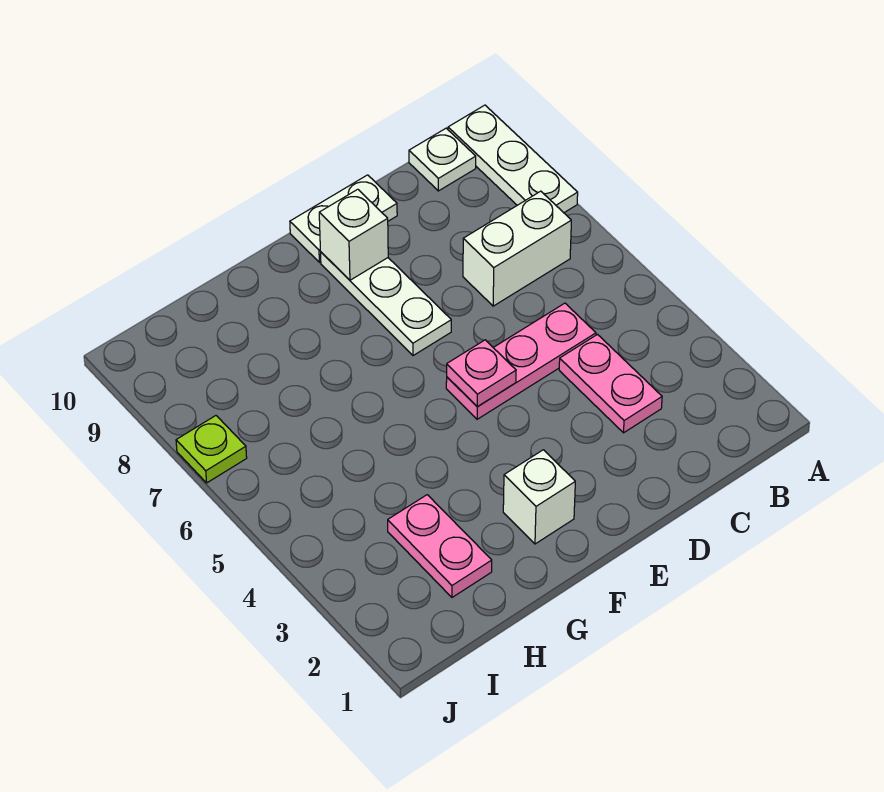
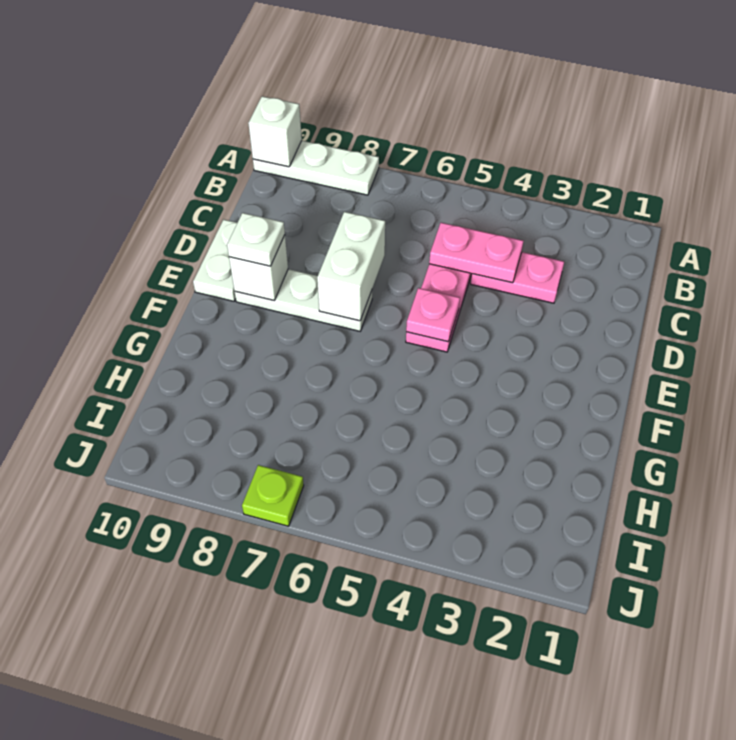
white brick B7:C7 level 1 -> white brick D7:E7 level 2
white plate B10 level 1 -> white plate E9 level 3
white brick F2 level 1 -> white brick A10 level 2
pink plate H2:H3 level 1 -> pink plate C4:C5 level 2

